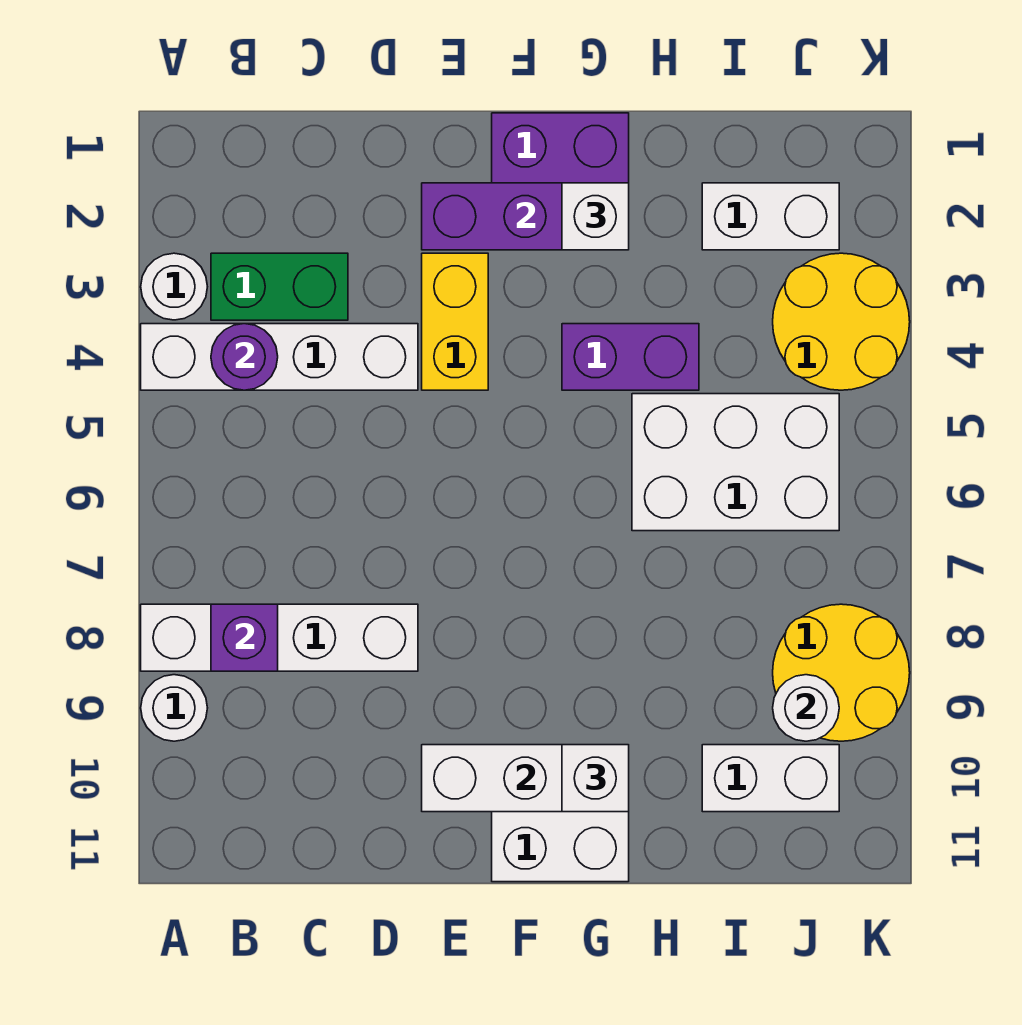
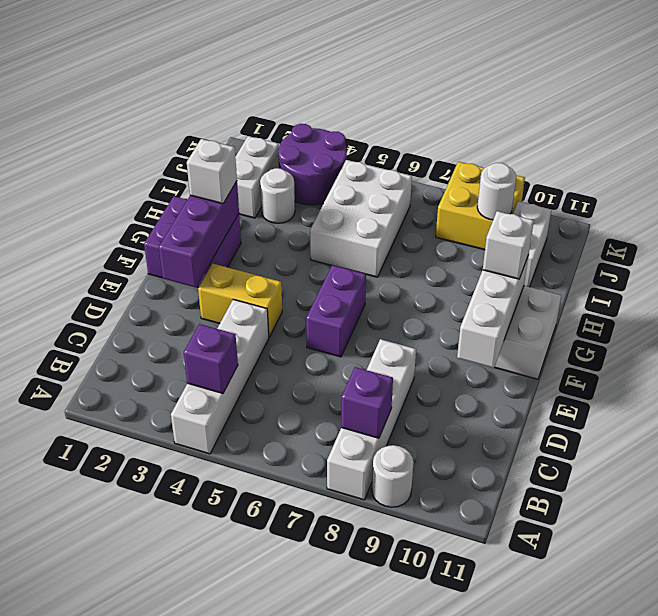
white round brick A3 level 1 -> white round brick I3 level 1
green brick B3:C3 level 1 -> none
purple round brick B4 level 2 -> purple brick B4 level 2
purple brick G4:H4 level 1 -> purple brick E6:F6 level 1
yellow round brick J3:K4 level 1 -> purple round brick J3:K4 level 1
yellow round brick J8:K9 level 1 -> yellow brick J8:K9 level 1

